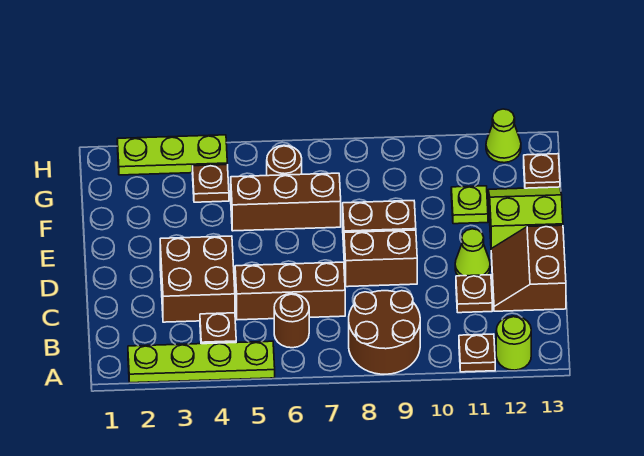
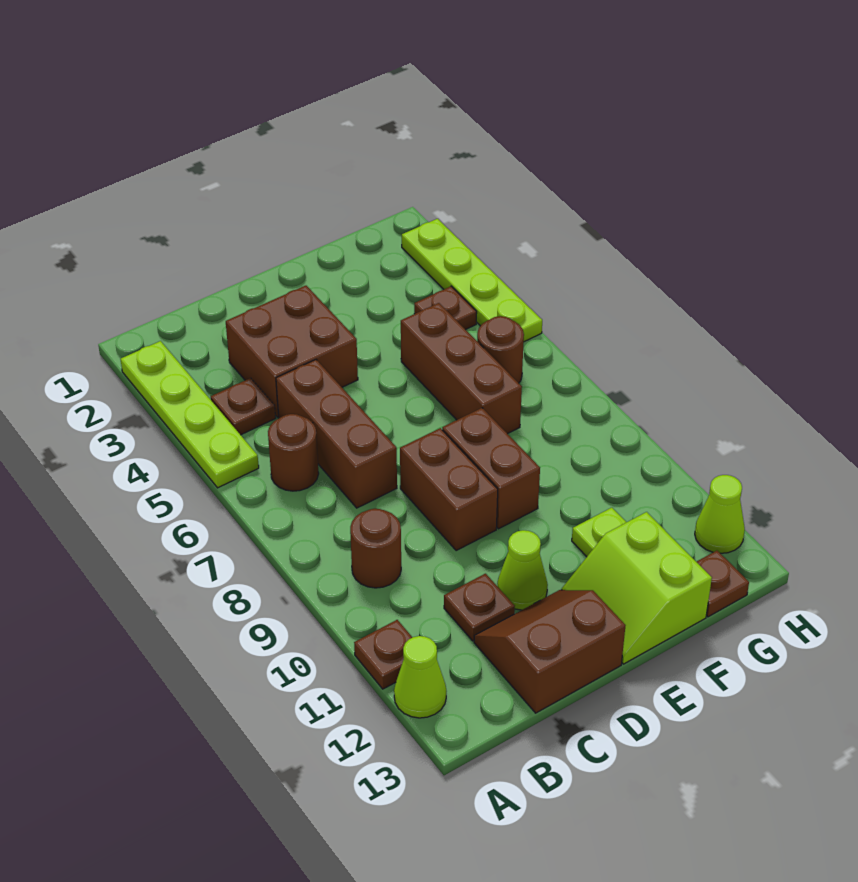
brown round brick A8:B9 level 1 -> brown round brick B9 level 1
lime round brick A12 level 1 -> lime cone A12 level 1
lime slope E12:F13 level 1 top E -> lime slope E12:F13 level 1 top F
lime plate H2:H4 level 1 -> lime plate H2:H5 level 1

